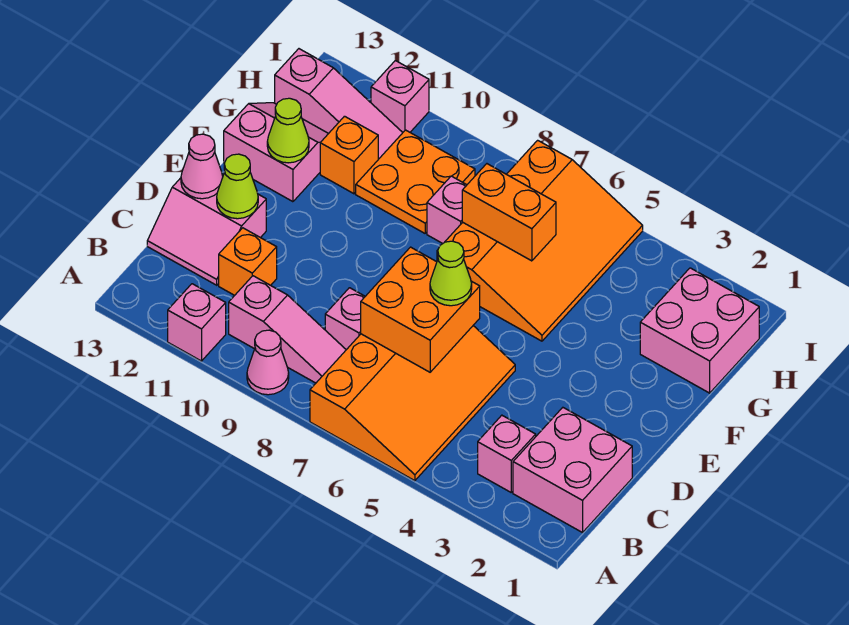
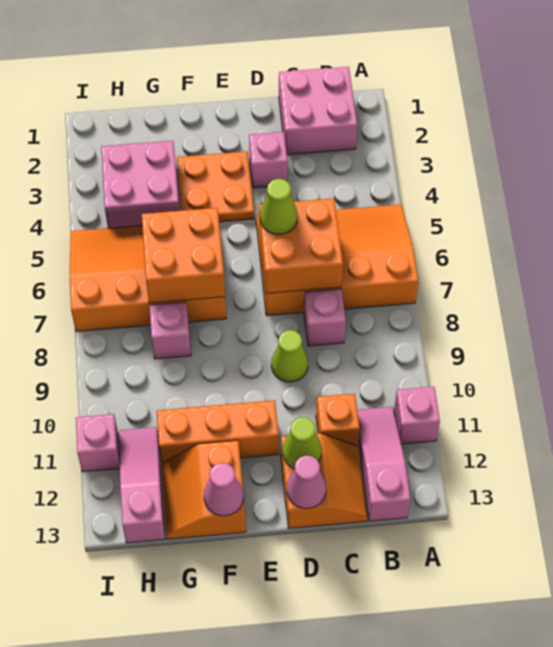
pink cone A9 level 1 -> pink cone F13 level 2
pink brick B3 level 1 -> pink brick D3 level 1
pink slope B8:B10 level 1 top 10 -> pink slope B11:B13 level 1 top 13
pink slope C12:D13 level 1 top D -> orange slope C12:D13 level 1 top D
pink slope F12:G13 level 1 top F -> orange slope F12:G13 level 1 top F
lime cone F12 level 2 -> lime cone D9 level 1
pink brick G1:H2 level 1 -> pink brick G3:H4 level 1
orange brick G6:G7 level 2 -> orange brick F6:G7 level 2
orange plate G9:H10 level 1 -> orange plate E3:F4 level 1
orange brick G11 level 1 -> orange brick E11:G11 level 1

